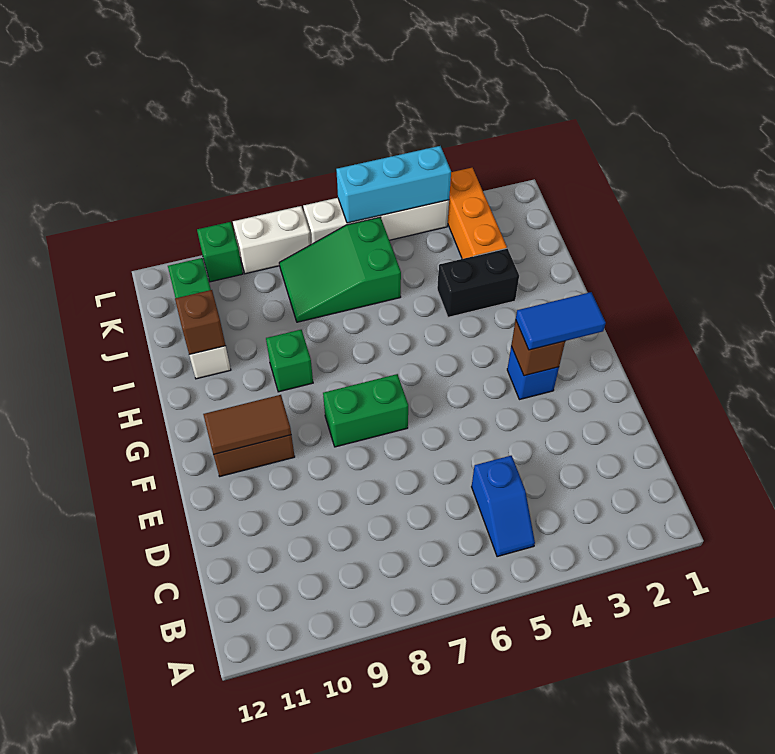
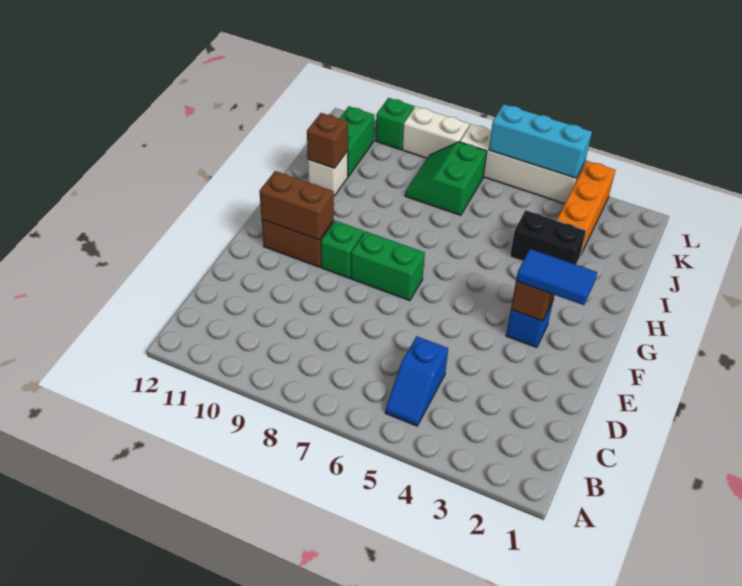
brown tile F10:F11 level 2 -> brown brick F10:F11 level 2
green brick H9 level 1 -> green brick F9 level 1
green slope J6:K8 level 1 top 6 -> green slope J7:K8 level 1 top 7

